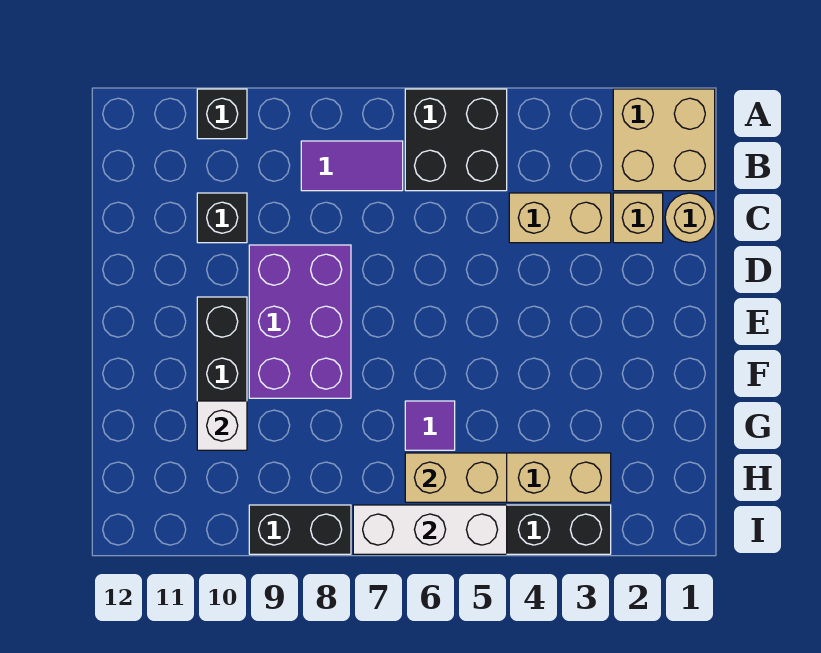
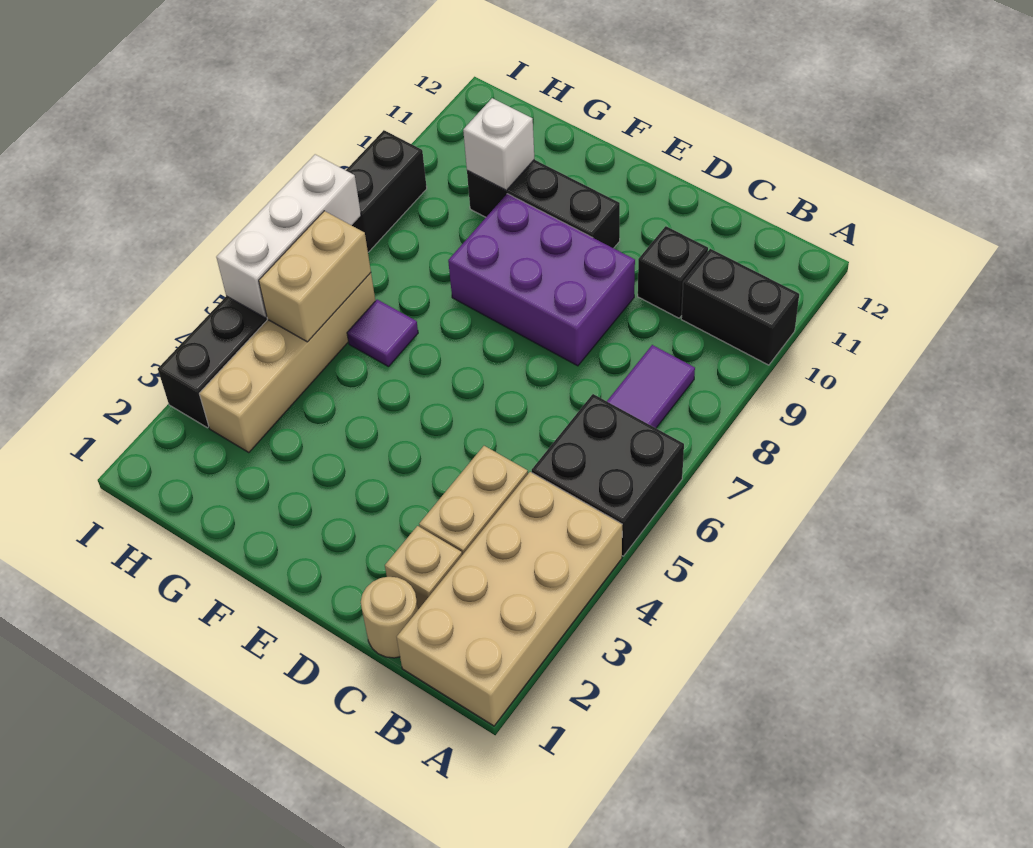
tan brick A1:B2 level 1 -> tan brick A1:B4 level 1
black brick A10 level 1 -> black brick A10:B10 level 1

